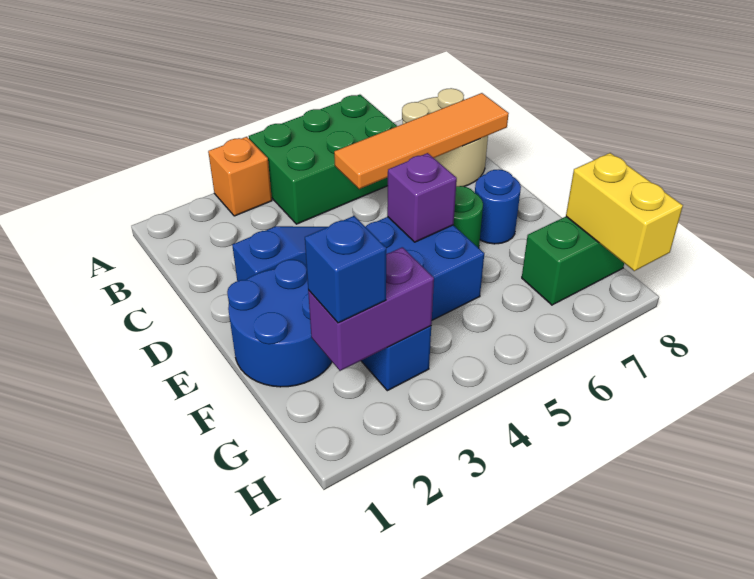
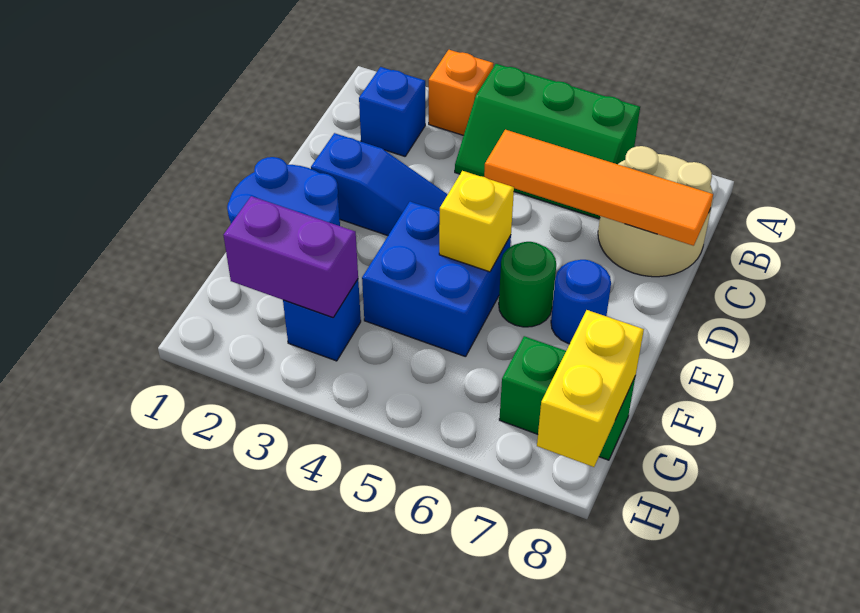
green brick A4:B6 level 1 -> green slope A4:B6 level 1 top A
purple brick E5 level 2 -> yellow brick E5 level 2
blue brick G2 level 3 -> blue brick B2 level 1

